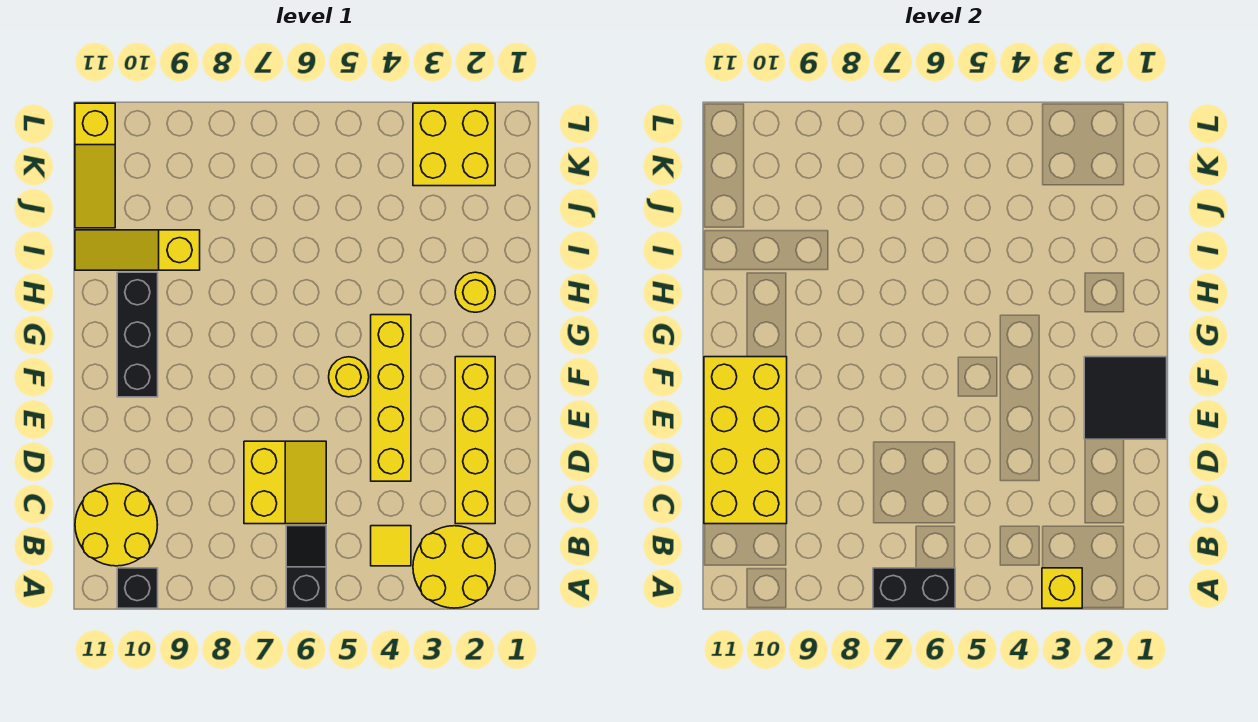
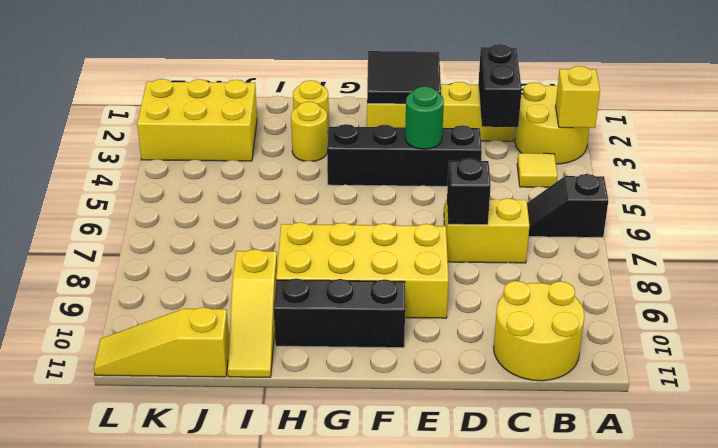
black brick A6:A7 level 2 -> black brick C2:C3 level 2
black brick A10 level 1 -> black brick D7 level 2
yellow brick C10:F11 level 2 -> yellow brick E8:H9 level 1
yellow brick D4:G4 level 1 -> black brick D4:G4 level 1
none -> green round brick E4 level 2
yellow round brick F5 level 1 -> yellow round brick H3 level 1
yellow slope J11:L11 level 1 top L -> yellow slope J11:L11 level 1 top J
yellow brick K2:L3 level 1 -> yellow brick J2:L3 level 1

